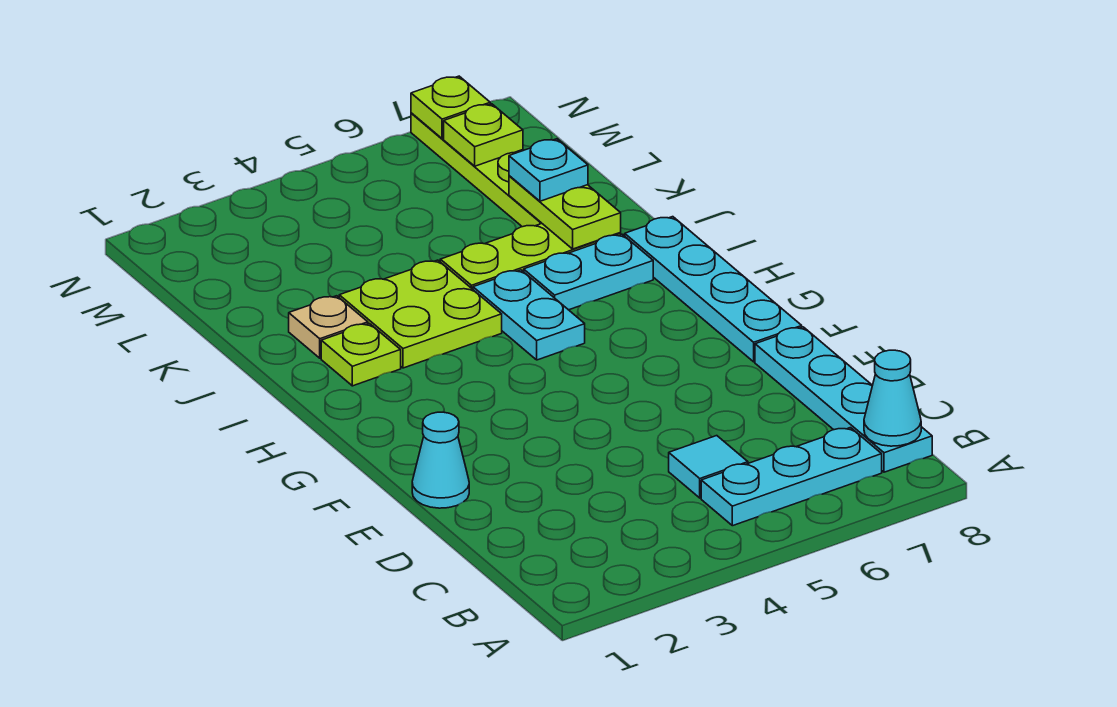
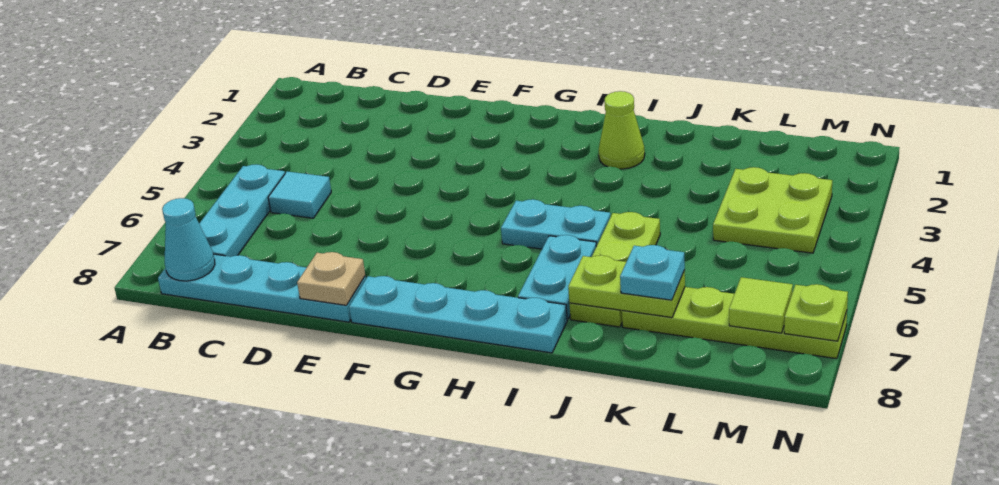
cyan cone E1 level 1 -> none
lime plate I2 level 1 -> lime cone I2 level 1
lime plate I3:J4 level 1 -> lime plate L3:M4 level 1
tan plate J2 level 1 -> tan plate E8 level 2
lime plate M7 level 2 -> lime tile M7 level 2

